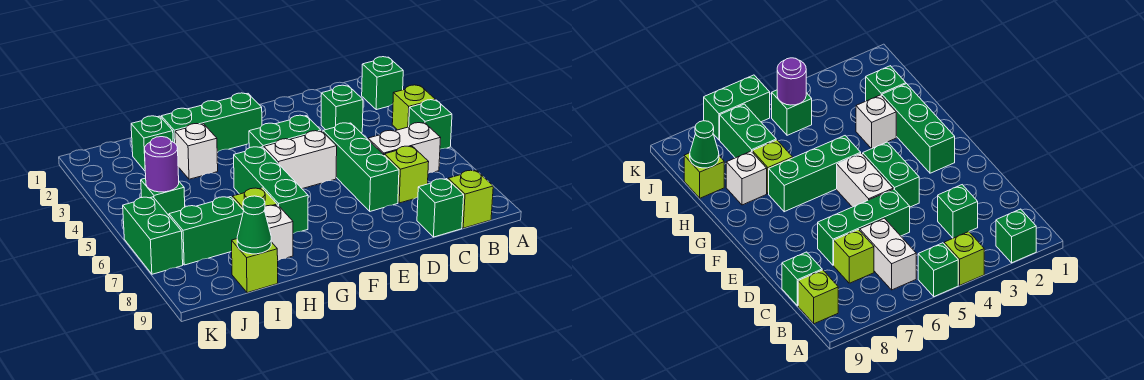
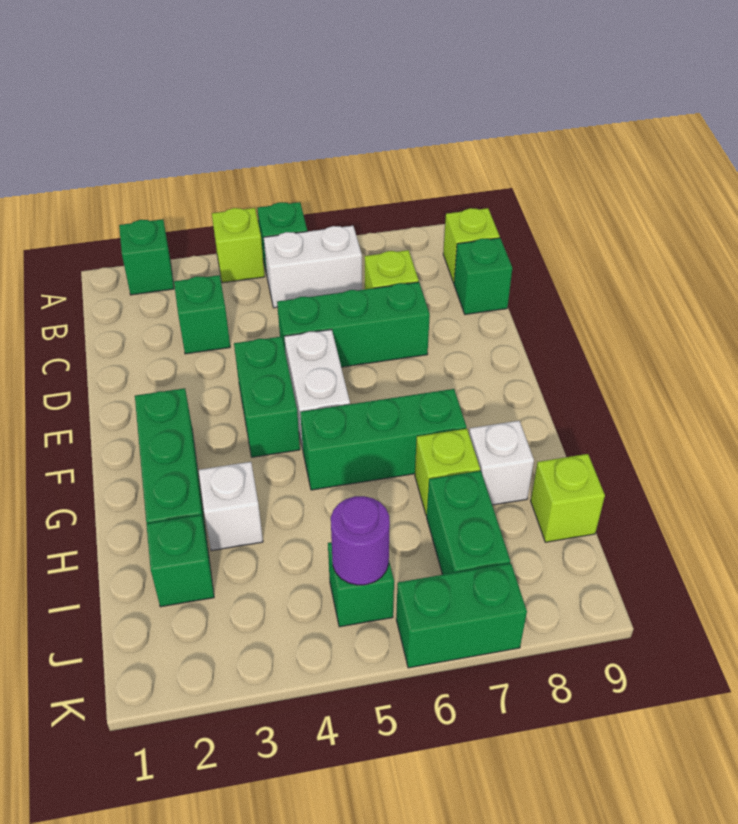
white brick B6:C6 level 1 -> white brick B5:B6 level 1
green cone I9 level 2 -> none

